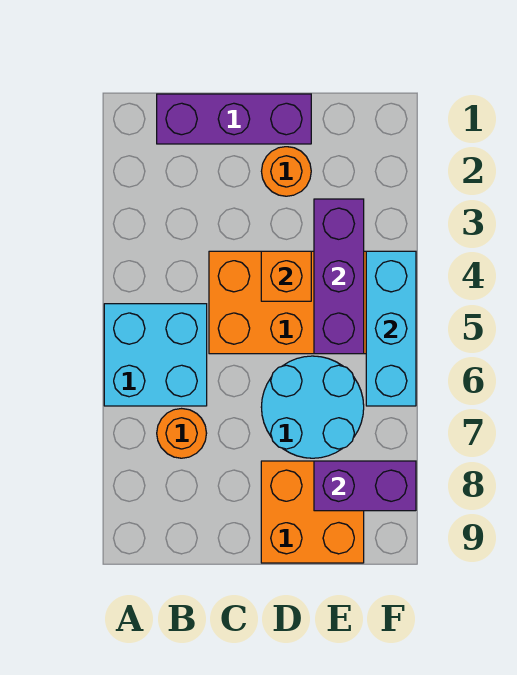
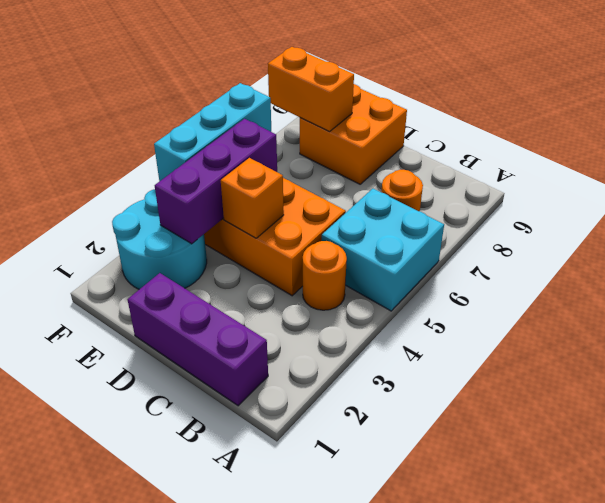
orange round brick D2 level 1 -> orange round brick B4 level 1
cyan round brick D6:E7 level 1 -> cyan round brick E2:F3 level 1
purple brick E8:F8 level 2 -> orange brick E8:F8 level 2

